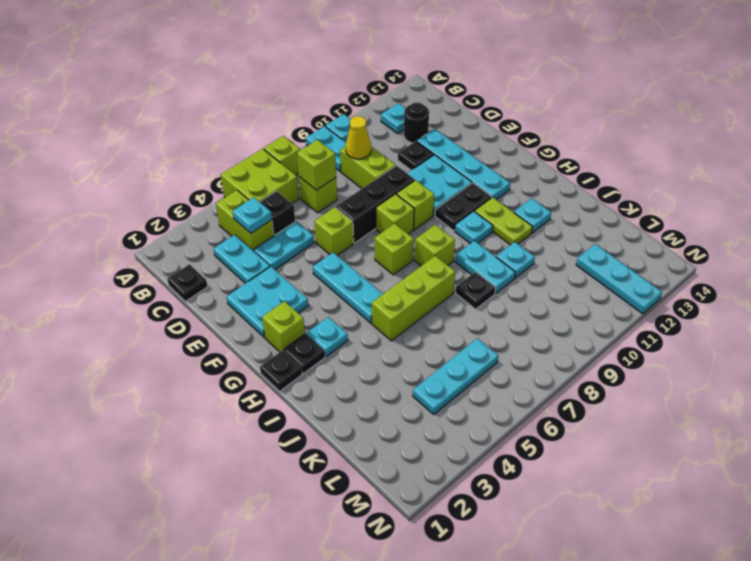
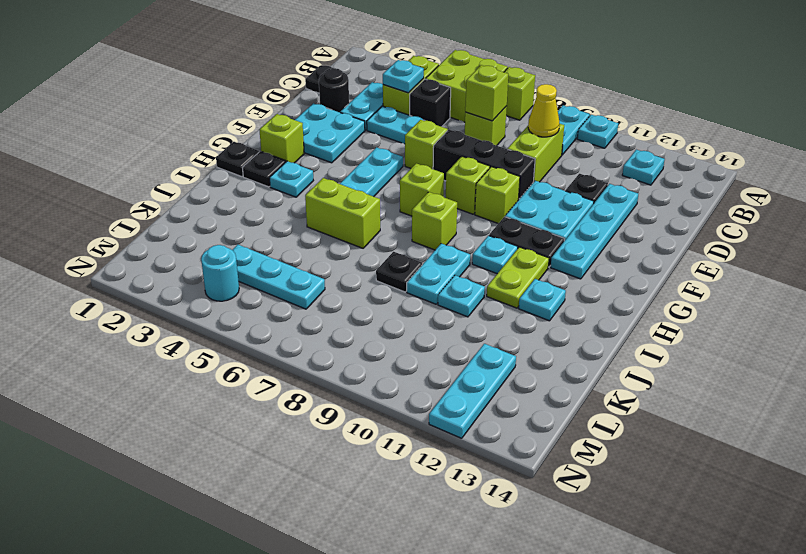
black round brick C12 level 1 -> black round brick D2 level 1
lime brick I5:I7 level 1 -> lime brick I5:I6 level 1
none -> cyan round brick M4 level 1

